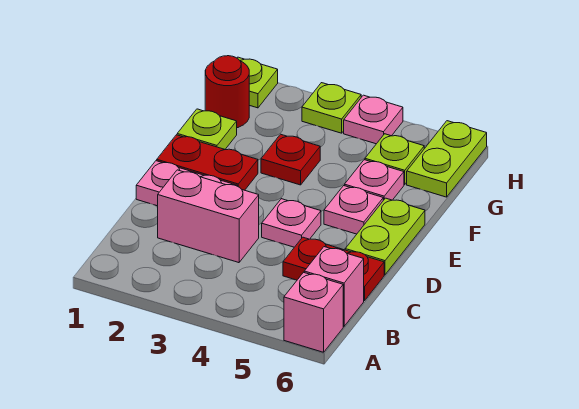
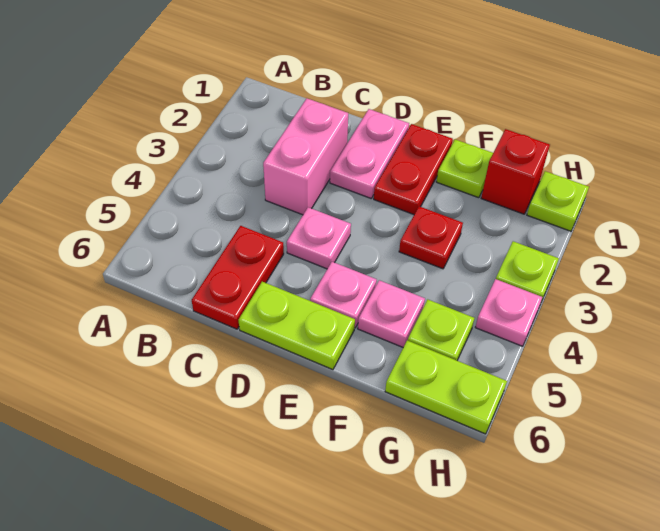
pink brick A6 level 1 -> none
pink brick B6 level 1 -> none
red round brick G1 level 1 -> red brick G1 level 1

